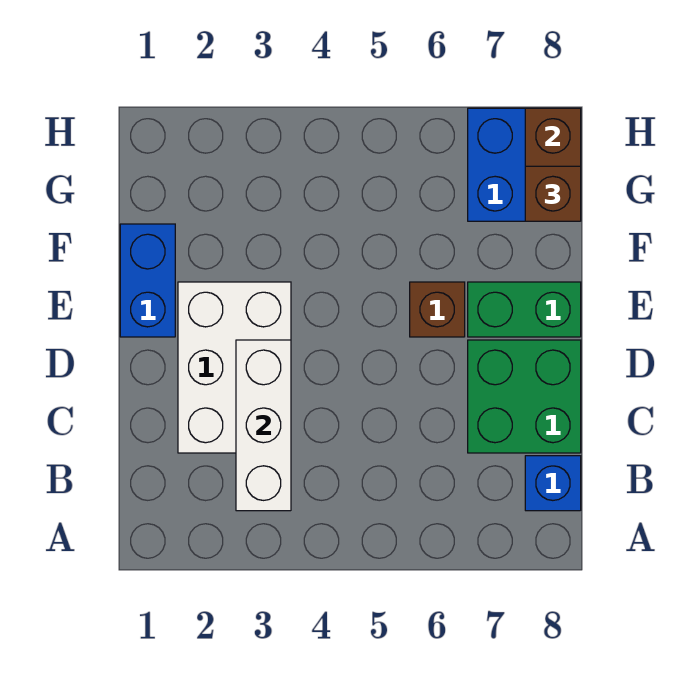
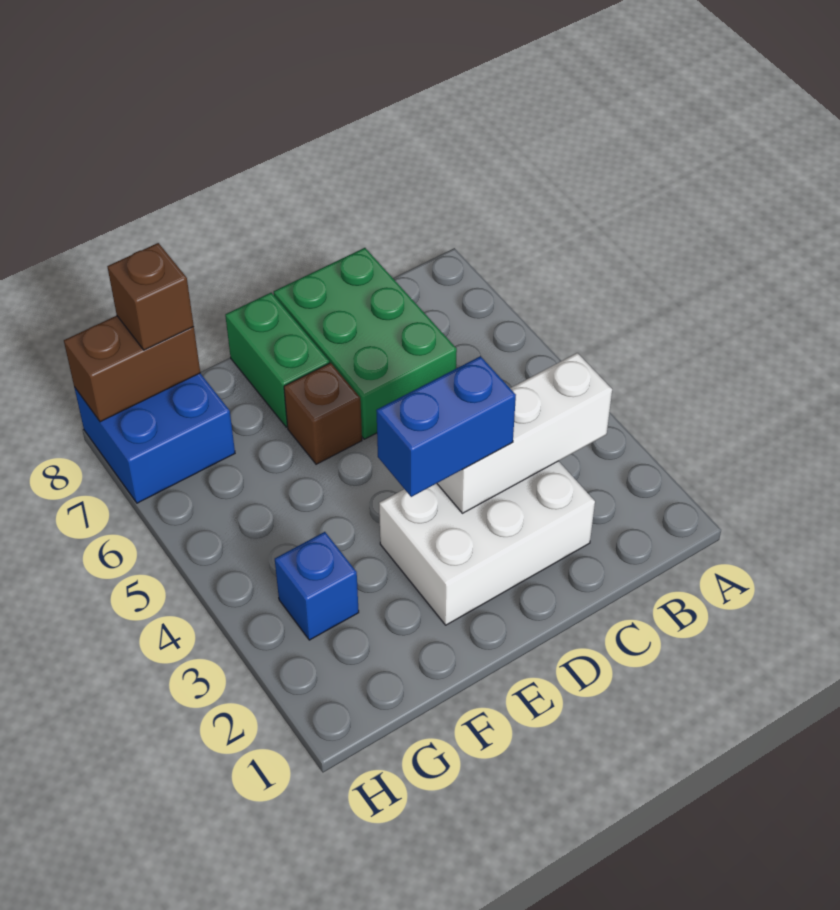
blue brick B8 level 1 -> blue brick G3 level 1
green brick C7:D8 level 1 -> green brick C6:D8 level 1
blue brick E1:F1 level 1 -> blue brick D3:E3 level 3

